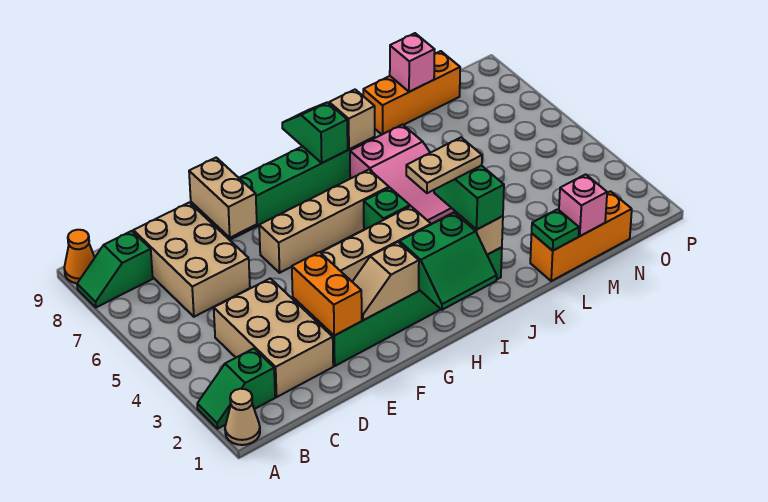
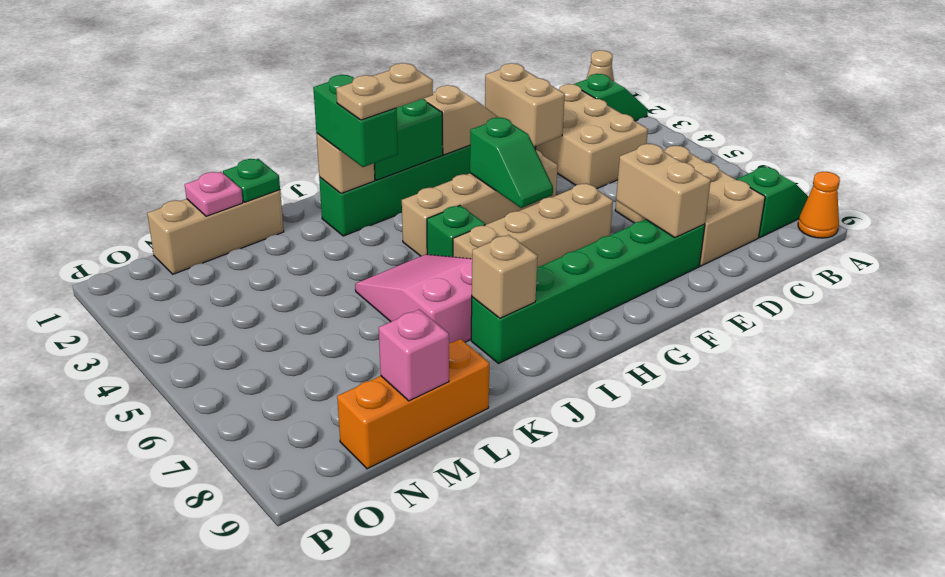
orange brick E2:E3 level 2 -> tan brick E2:E3 level 2
green slope I8:I9 level 2 top 8 -> green slope G4:G5 level 2 top 4
orange brick L1:N1 level 1 -> tan brick L1:N1 level 1
pink brick M1 level 2 -> pink plate M1 level 2

